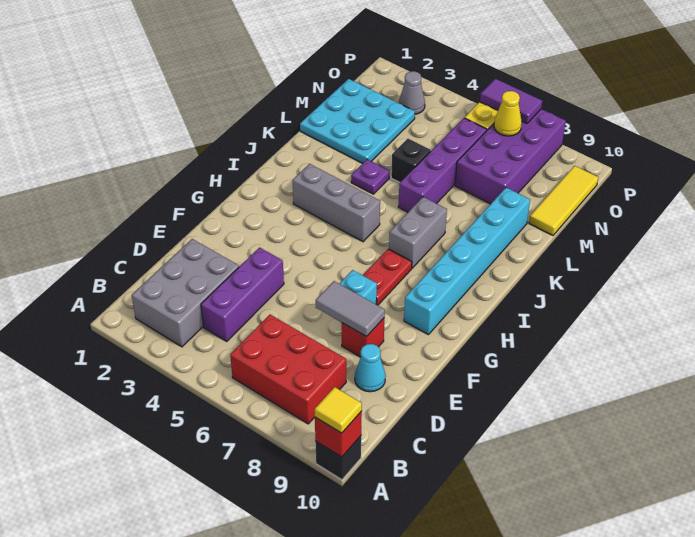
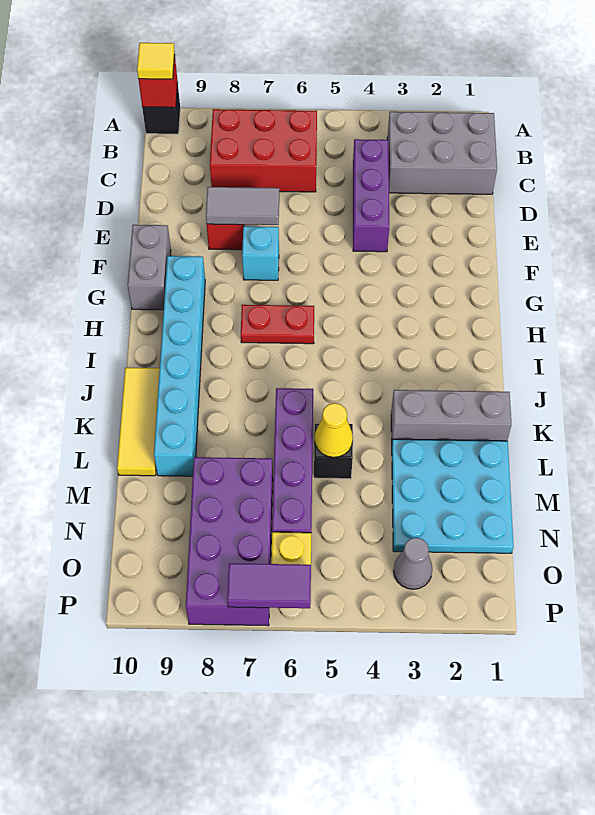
grey brick B2:D3 level 1 -> grey brick B1:C3 level 1
cyan cone D9 level 1 -> none
red plate G7:H7 level 1 -> red plate H6:H7 level 1
grey brick I3:I5 level 1 -> grey brick K1:K3 level 1
grey brick I7:J7 level 1 -> grey brick F10:G10 level 1
purple plate K4 level 1 -> none
yellow tile M10:O10 level 1 -> yellow tile J10:L10 level 1
yellow cone O7 level 2 -> yellow cone L5 level 2

